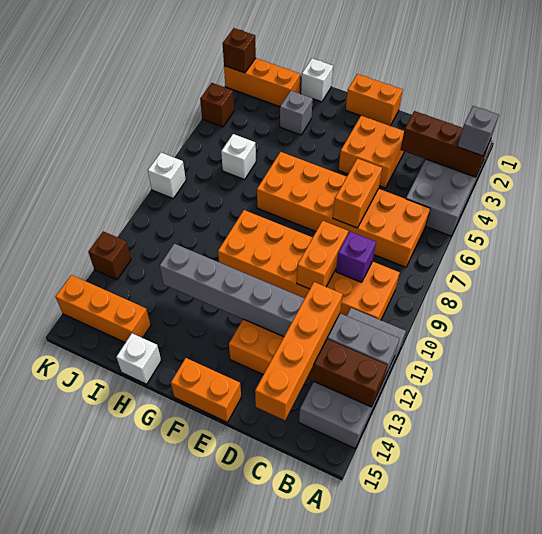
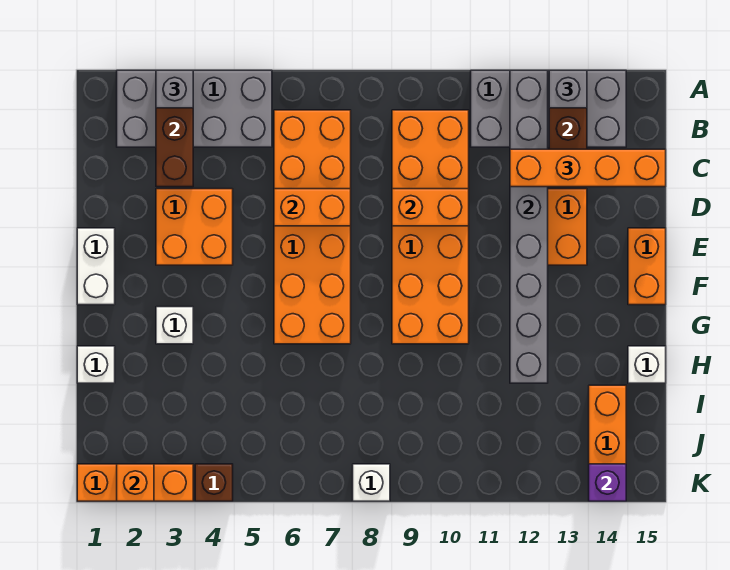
purple brick C9 level 2 -> purple brick K14 level 2
orange brick E1:F1 level 1 -> white brick E1:F1 level 1
grey brick H3 level 1 -> grey brick A13 level 3
orange brick I2:K2 level 1 -> orange brick K1:K3 level 1
white brick I6 level 1 -> white brick G3 level 1
brown brick K2 level 2 -> orange brick K2 level 2
brown brick K12 level 1 -> none

